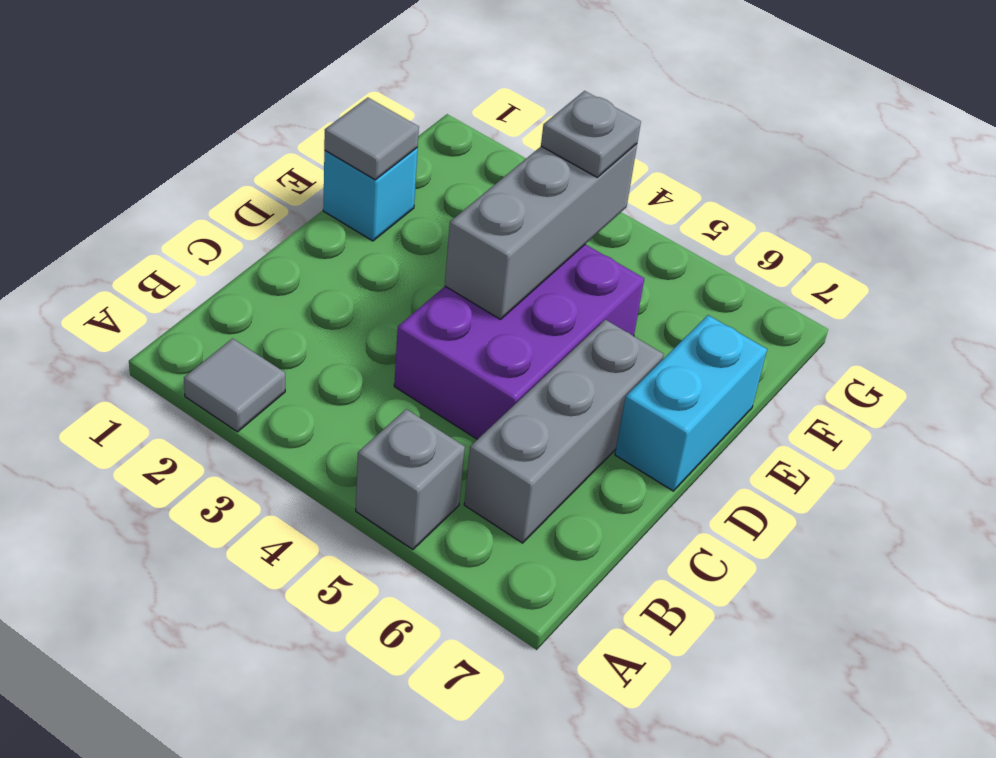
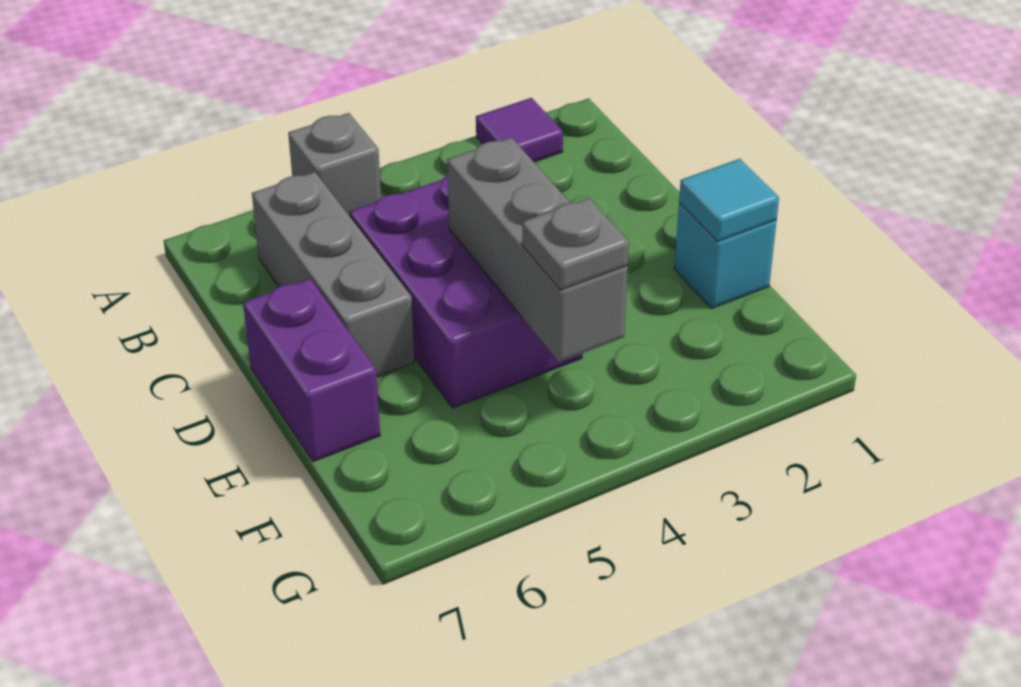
grey tile A2 level 1 -> purple tile A2 level 1
cyan brick D7:E7 level 1 -> purple brick D7:E7 level 1
grey tile E1 level 2 -> cyan tile E1 level 2

